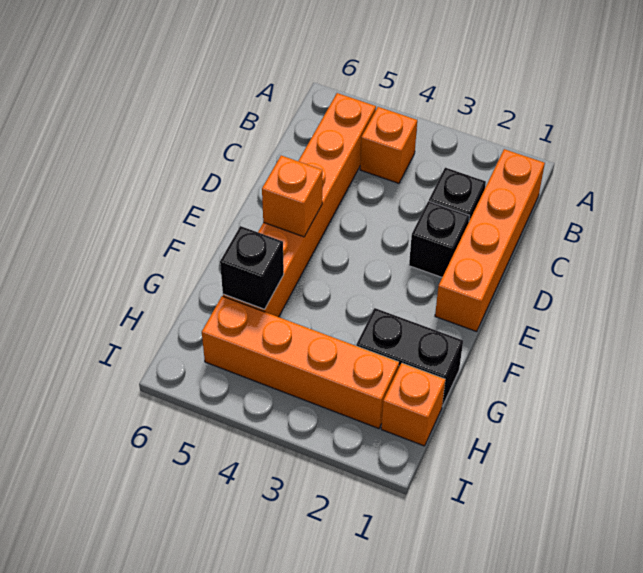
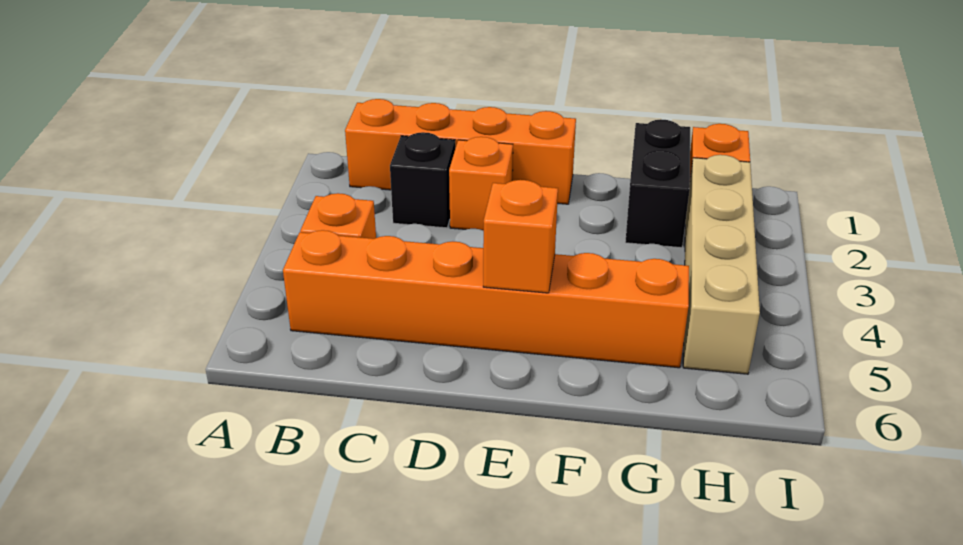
black brick D2 level 1 -> orange brick D2 level 1
black brick G5 level 2 -> none
orange brick H2:H5 level 1 -> tan brick H2:H5 level 1

